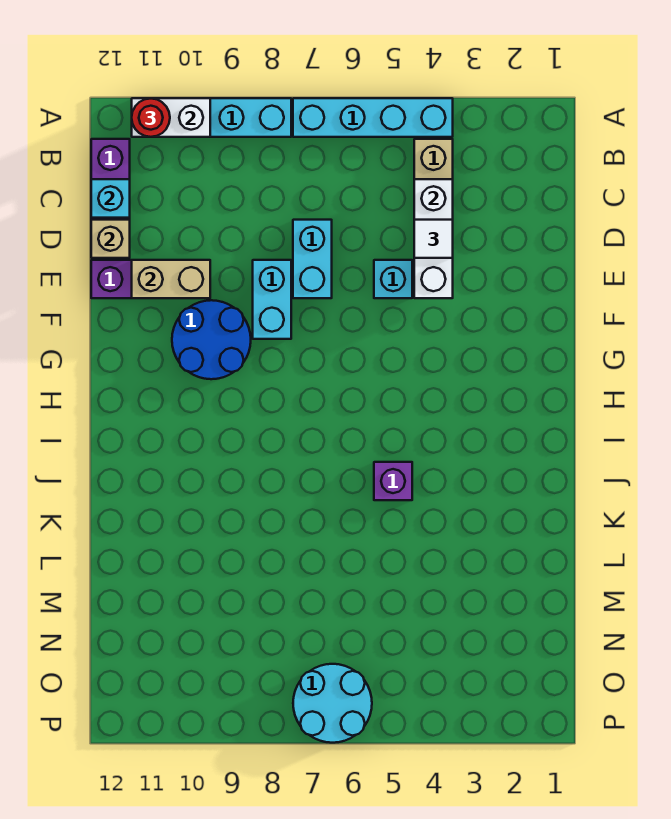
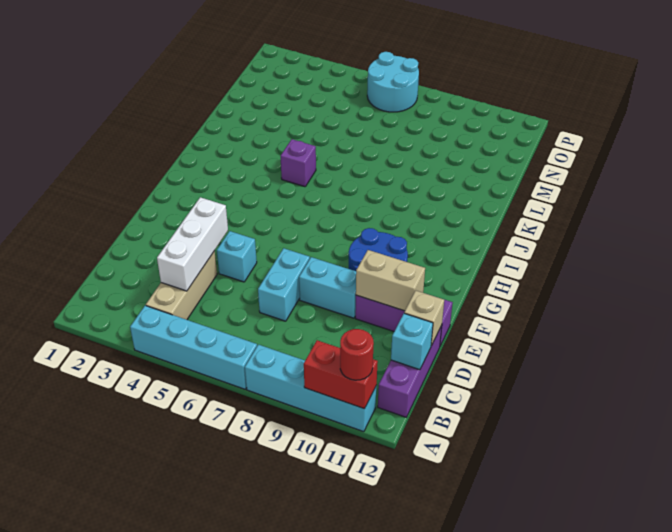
white brick A10:A11 level 2 -> red brick A10:A11 level 2
white tile D4 level 3 -> none
cyan brick E8:F8 level 1 -> cyan brick E8:E9 level 1

